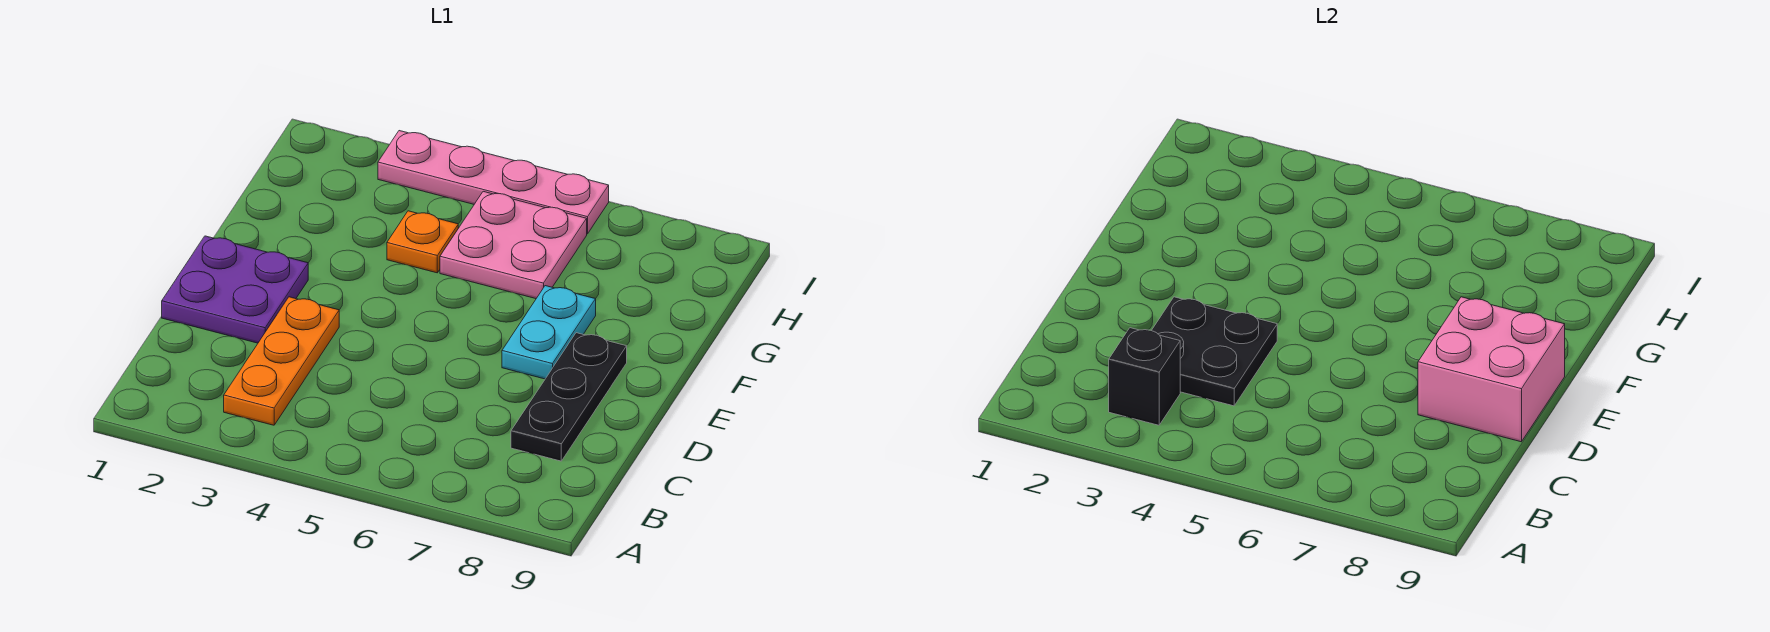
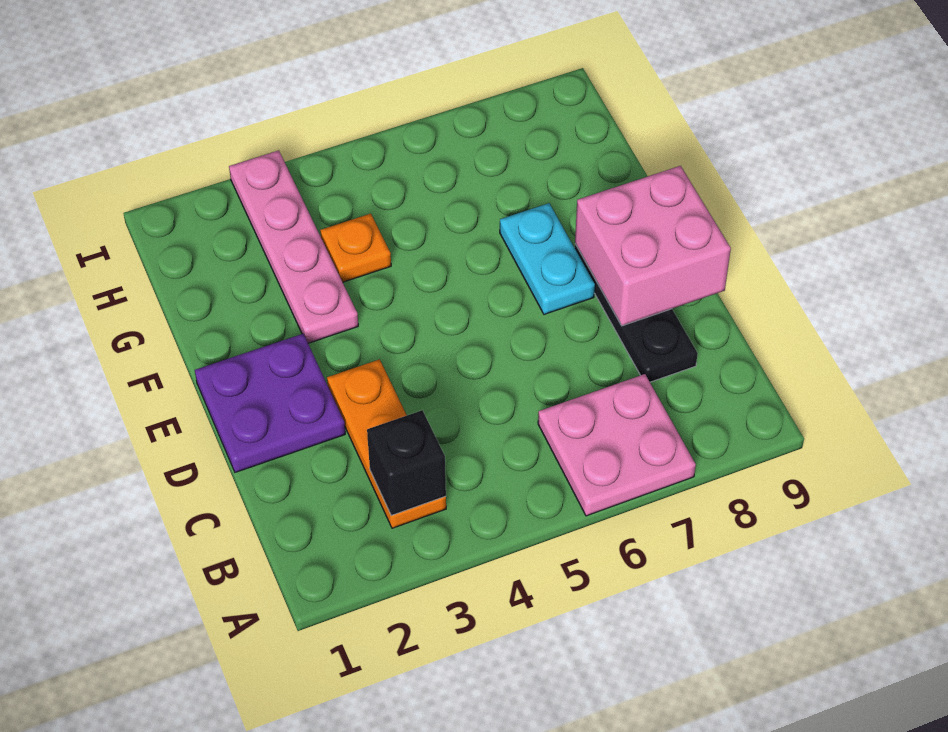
black plate C3:D4 level 2 -> none
pink plate G5:H6 level 1 -> pink plate A6:B7 level 1
pink plate I3:I6 level 1 -> pink plate F3:I3 level 1

